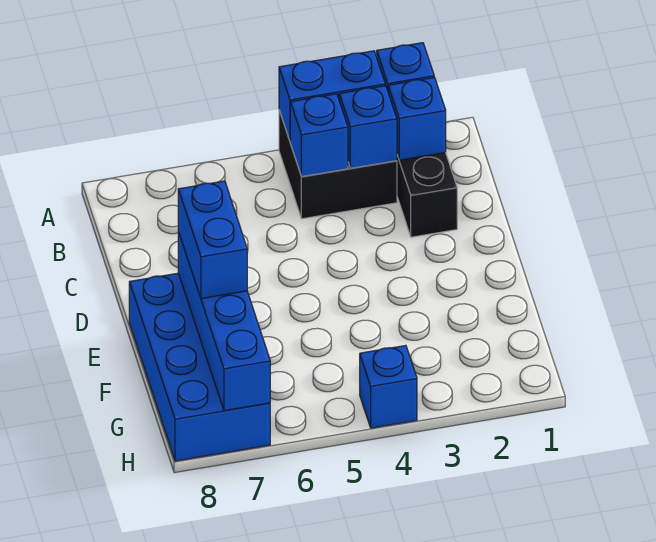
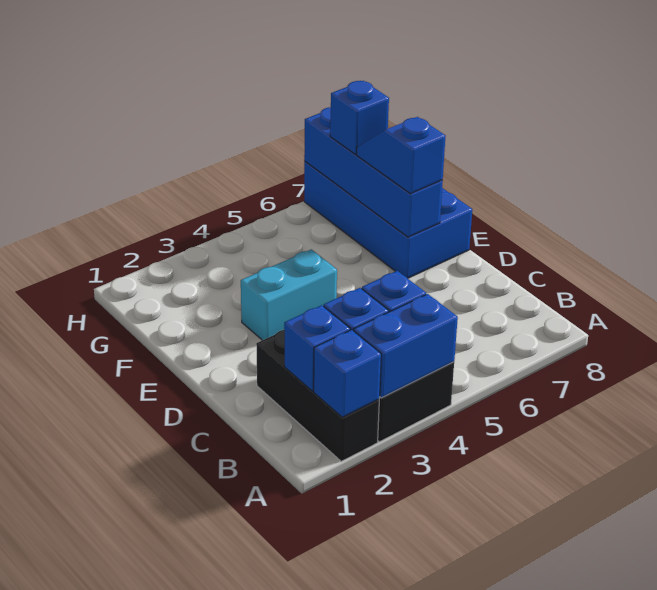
none -> cyan brick E3:E4 level 1
blue brick E7:F7 level 3 -> blue slope E7:F7 level 3 top E
blue brick H4 level 1 -> blue brick G7 level 3

